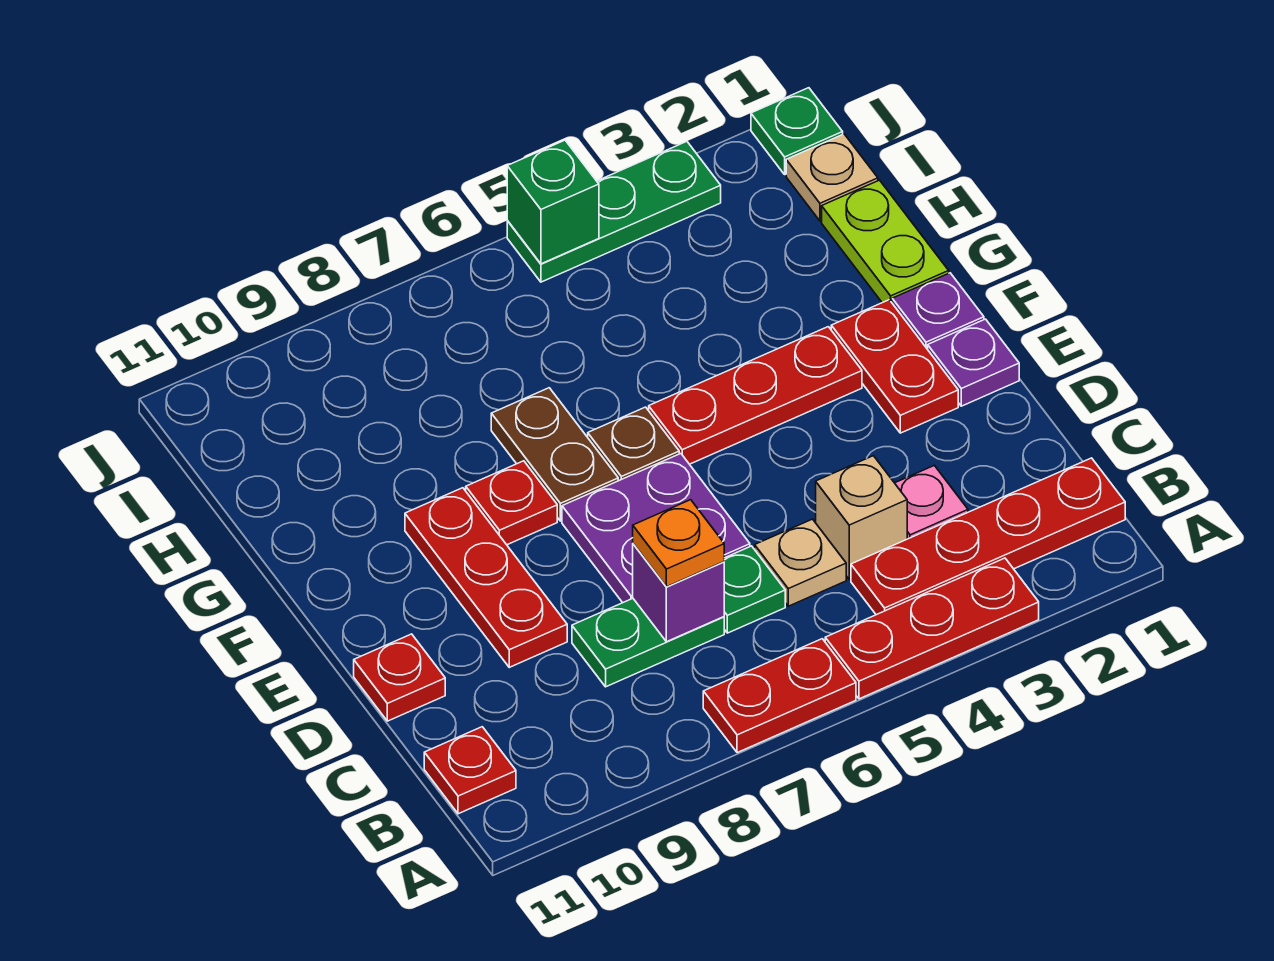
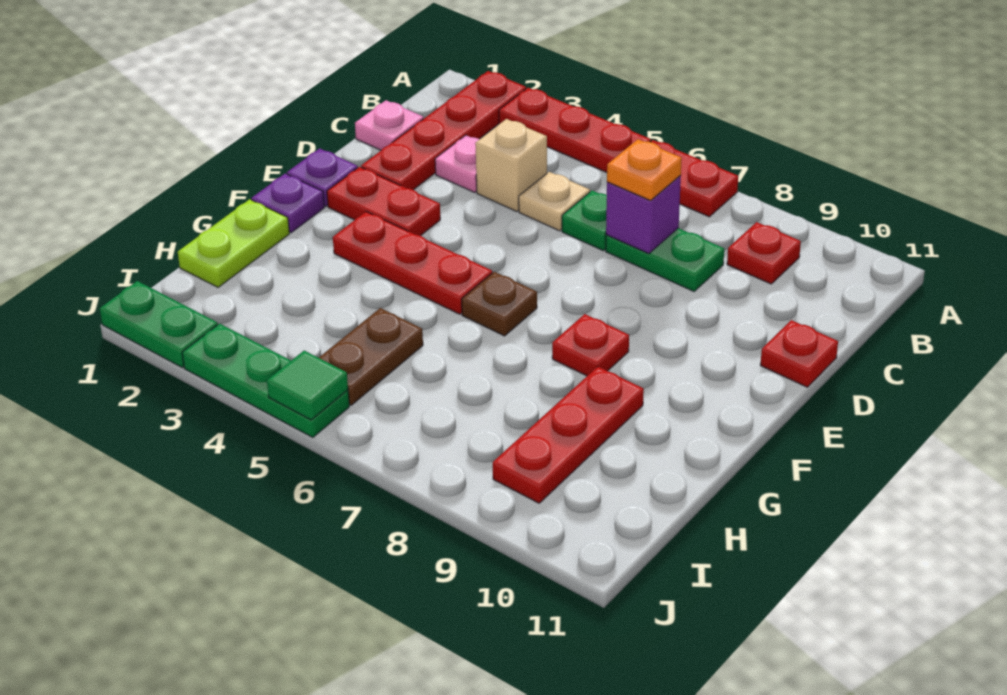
red plate B1:B4 level 1 -> red plate A2:D2 level 1
red plate B11 level 1 -> red plate B9 level 1
none -> pink plate C1 level 1
purple plate D6:E7 level 1 -> none
red plate D9:F9 level 1 -> red plate G9:I9 level 1
red plate E2:F2 level 1 -> red plate E2:E3 level 1
brown plate F7:G7 level 1 -> brown plate H5:I5 level 1
tan plate I1 level 1 -> none
green plate J1 level 1 -> green plate J1:J2 level 1
green brick J5 level 2 -> green tile J5 level 2

